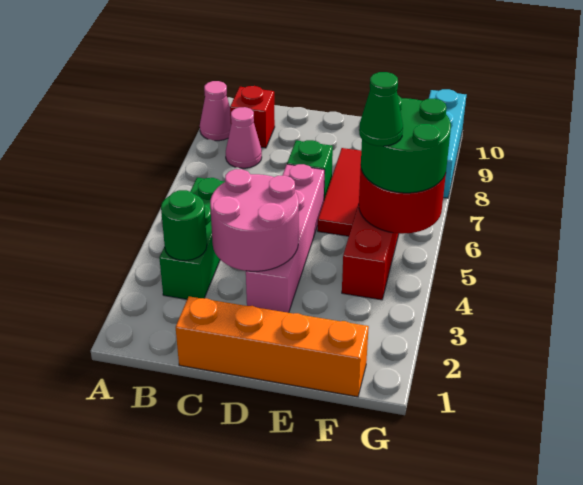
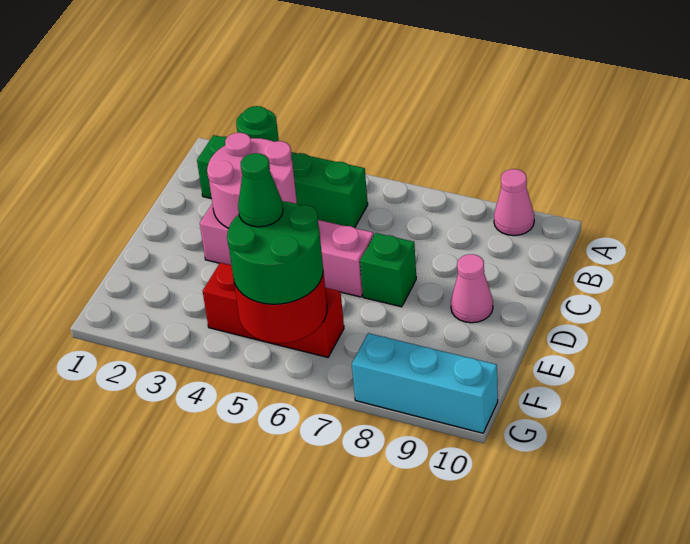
green brick B3:B5 level 1 -> green brick B2:B5 level 1
pink cone B8 level 1 -> pink cone D9 level 1
red brick B9 level 1 -> none
orange brick C1:F1 level 1 -> none
red tile E6:E8 level 1 -> none

